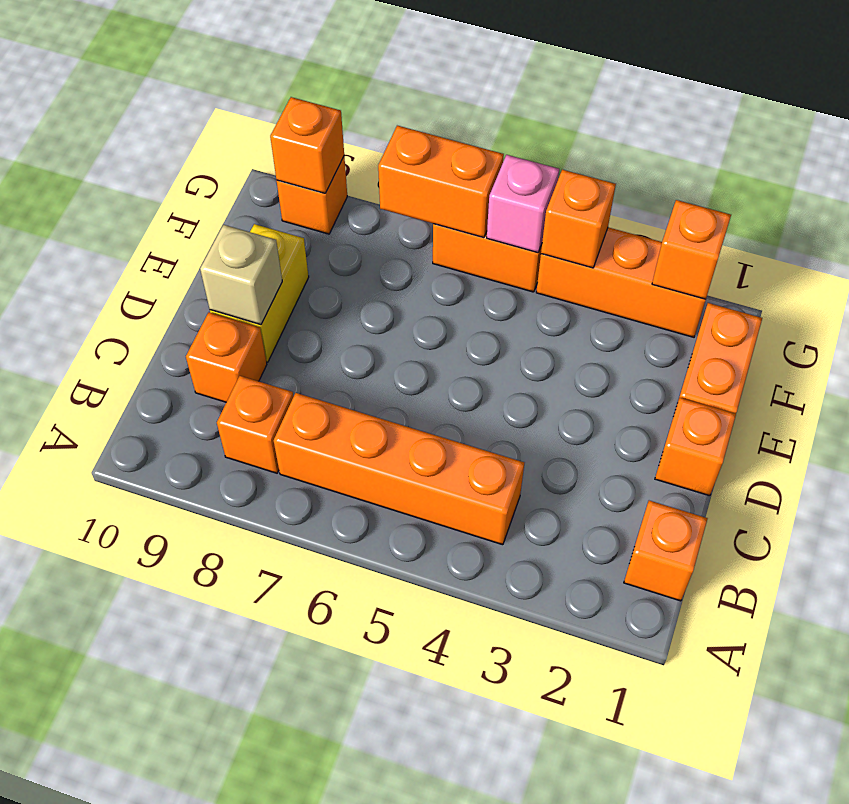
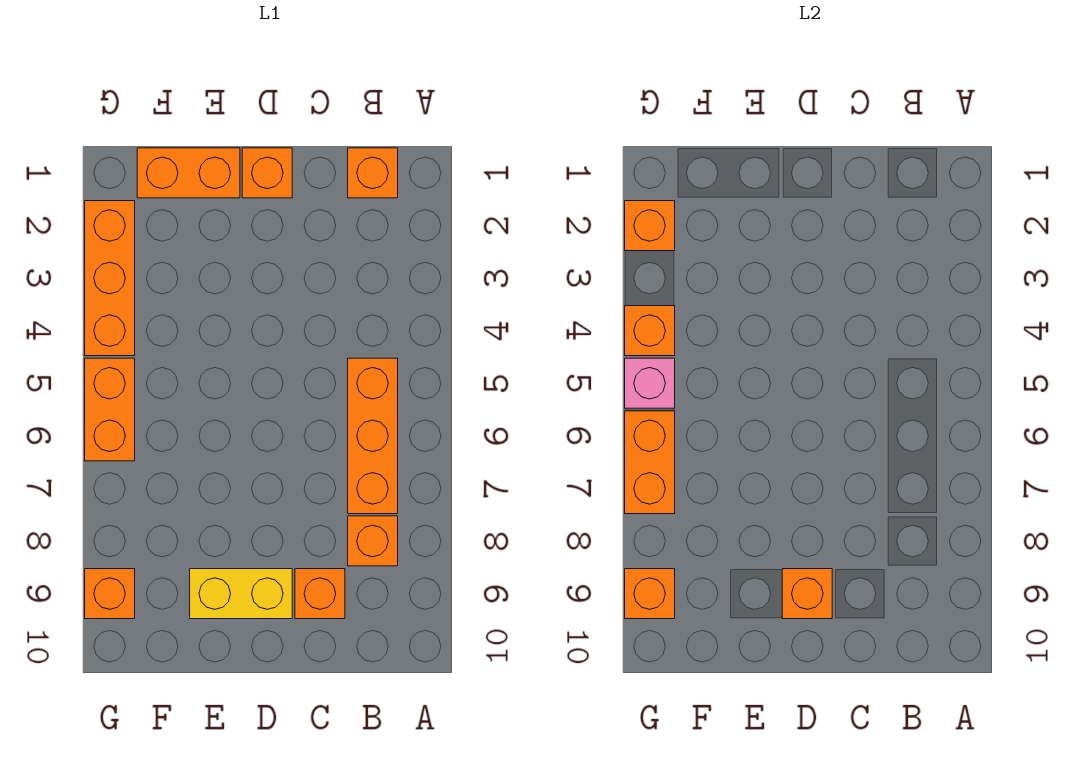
orange brick B4:B7 level 1 -> orange brick B5:B7 level 1
tan brick D9 level 2 -> orange brick D9 level 2

